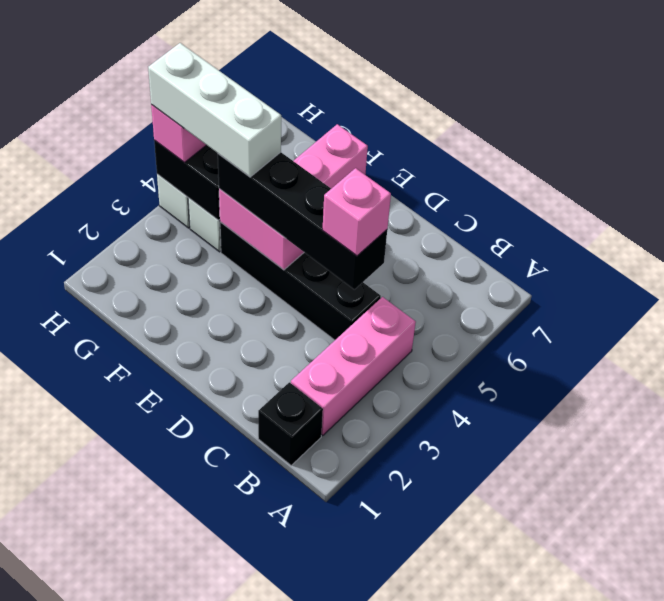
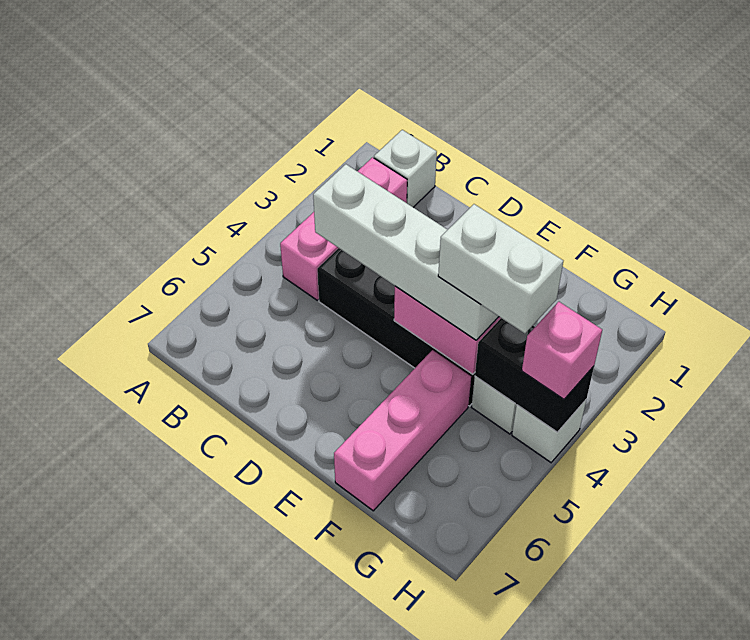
black brick B1 level 1 -> white brick B1 level 1
black brick C4:F4 level 3 -> white brick C4:F4 level 3
pink brick C4 level 4 -> none
white brick F4:H4 level 4 -> white brick F4:G4 level 4

